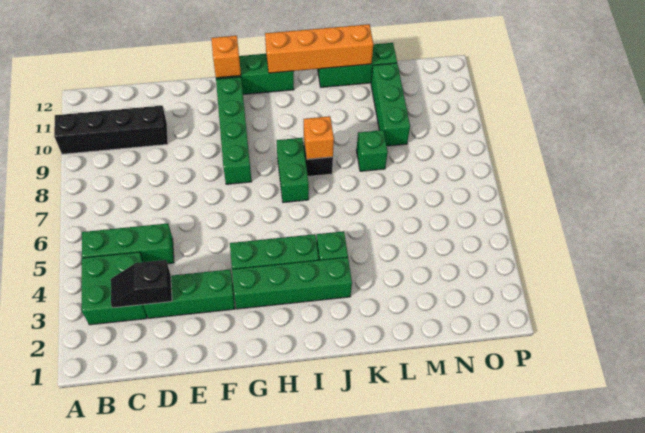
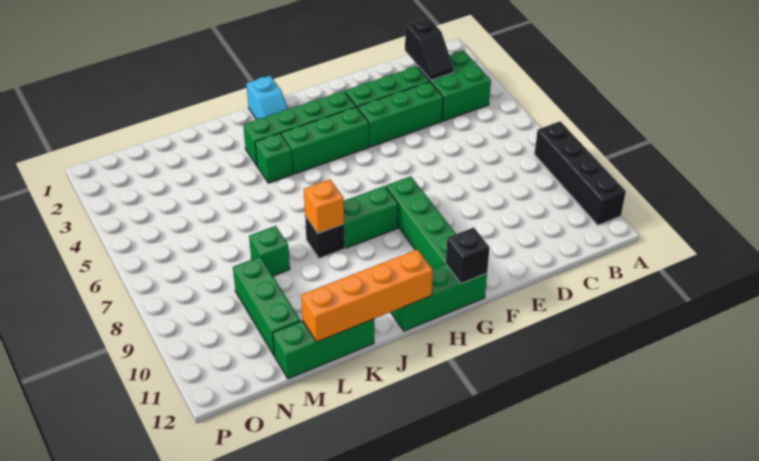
black brick A10:D10 level 1 -> black brick A8:A11 level 1
green brick B5:D5 level 1 -> green brick D4:F4 level 1
black slope C3:D3 level 2 top D -> black slope C2:C3 level 2 top 2
orange brick G12 level 2 -> black brick G12 level 2
none -> cyan slope I1:I2 level 1 top 1
green brick I7:I8 level 1 -> green brick H8:I8 level 1

